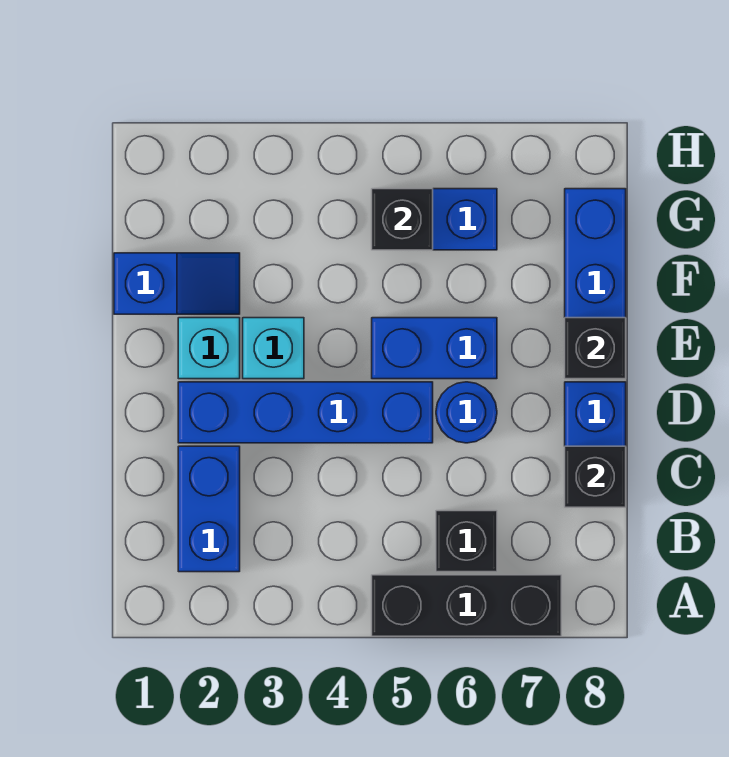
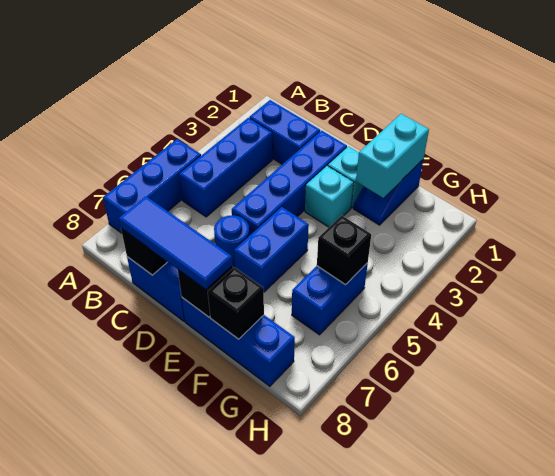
black brick A5:A7 level 1 -> blue brick A5:A7 level 1
none -> blue brick B3:B5 level 1
black brick B6 level 1 -> black brick F8 level 2
none -> blue tile C8:E8 level 3
none -> cyan brick F1:F2 level 2

